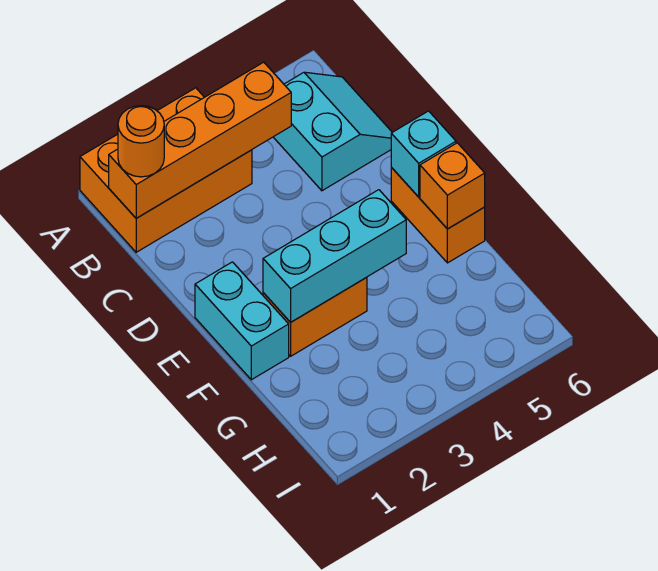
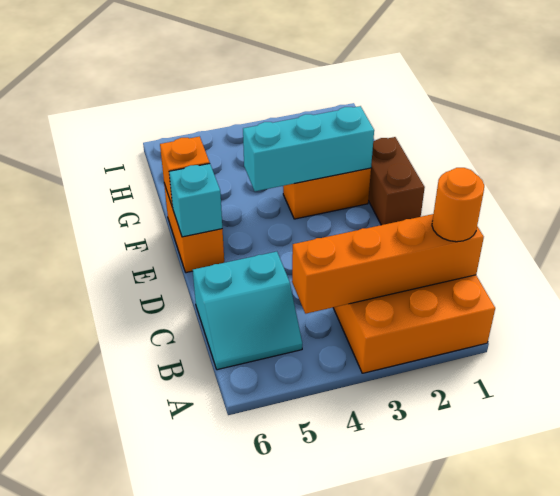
cyan slope B5:C6 level 1 top 5 -> cyan slope B5:C6 level 1 top C
cyan brick E1:F1 level 1 -> brown brick E1:F1 level 1

